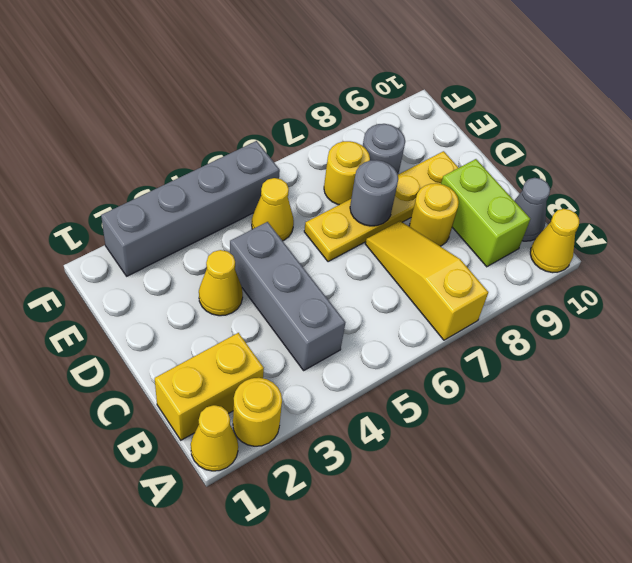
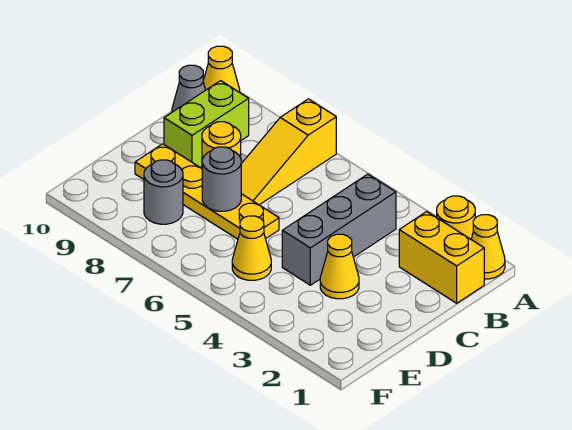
yellow round brick E7 level 1 -> none
grey brick F2:F5 level 1 -> none

